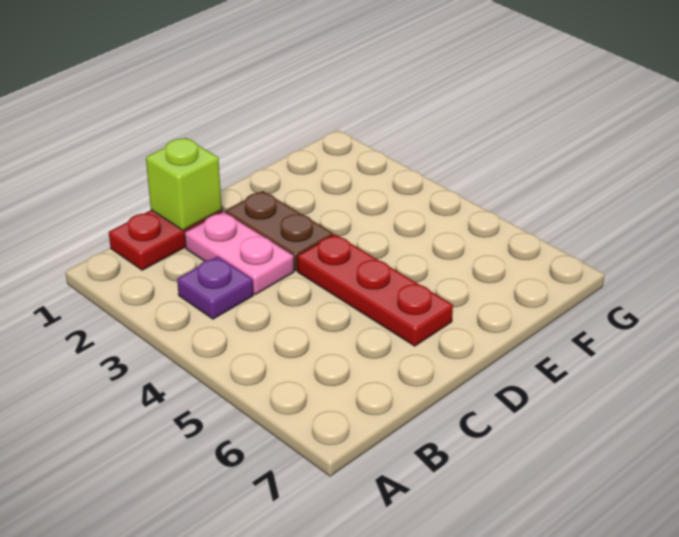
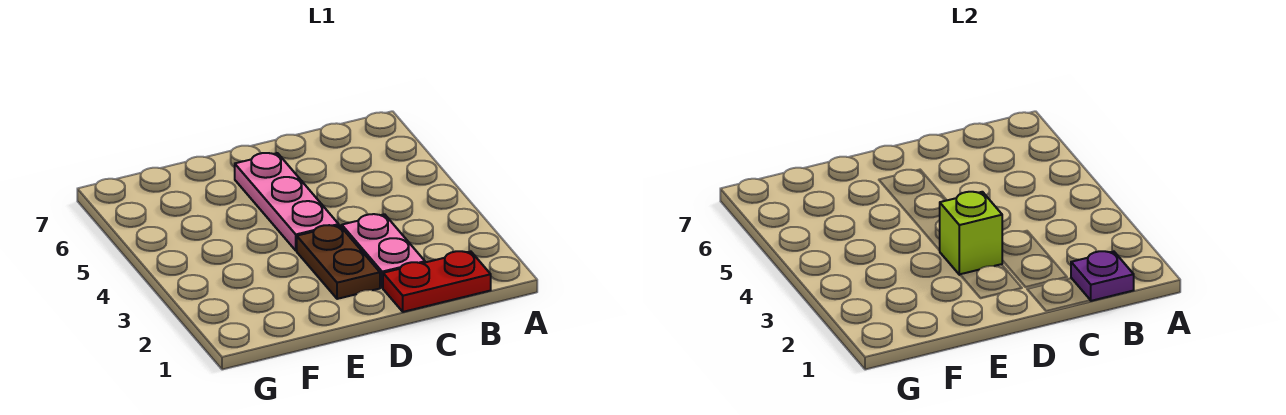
purple plate B3 level 1 -> purple plate B1 level 2
lime brick C1 level 2 -> lime brick D3 level 2
red plate D4:D6 level 1 -> pink plate D4:D6 level 1

